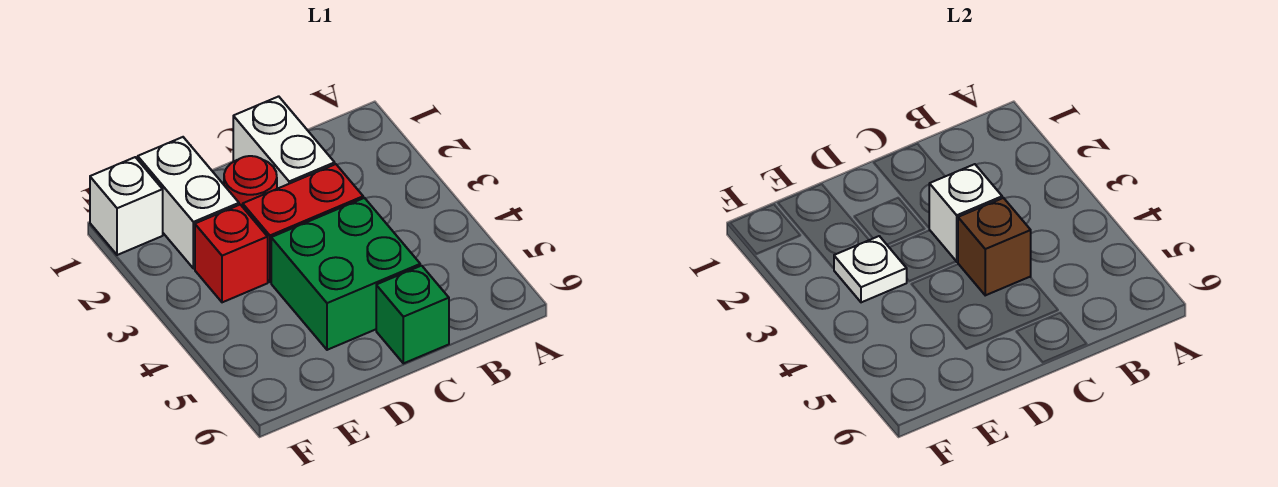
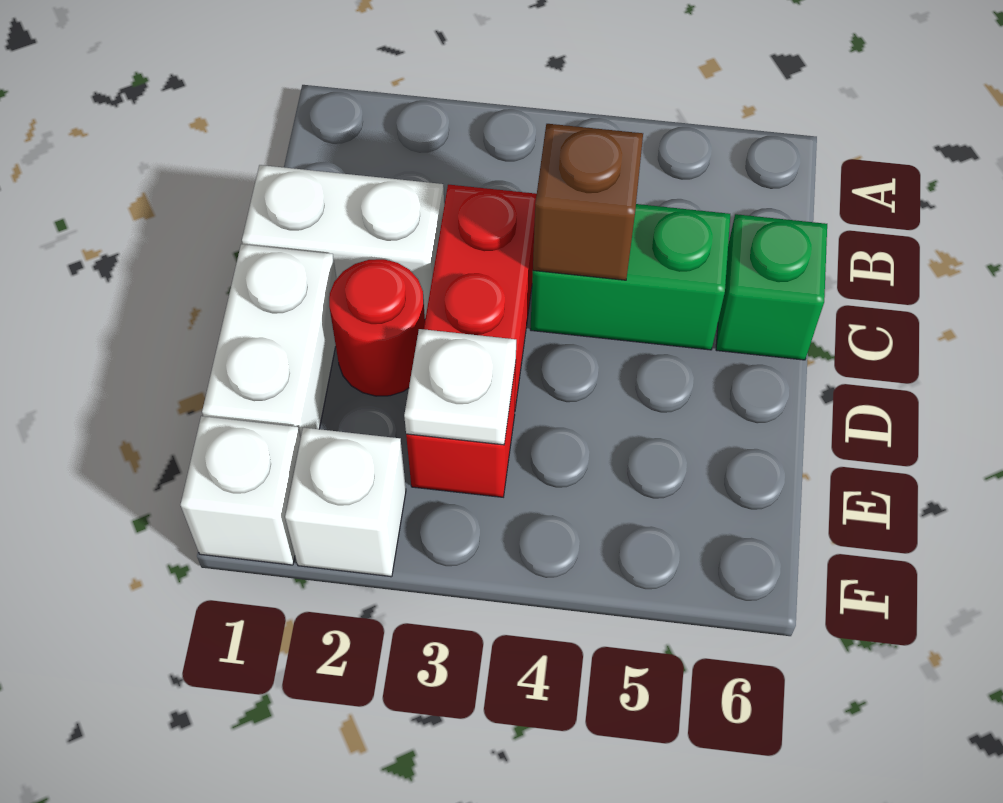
white brick C3 level 2 -> white brick F2 level 1
green brick C4:D5 level 1 -> green brick C4:C5 level 1
white brick E1:E2 level 1 -> white brick D1:E1 level 1

